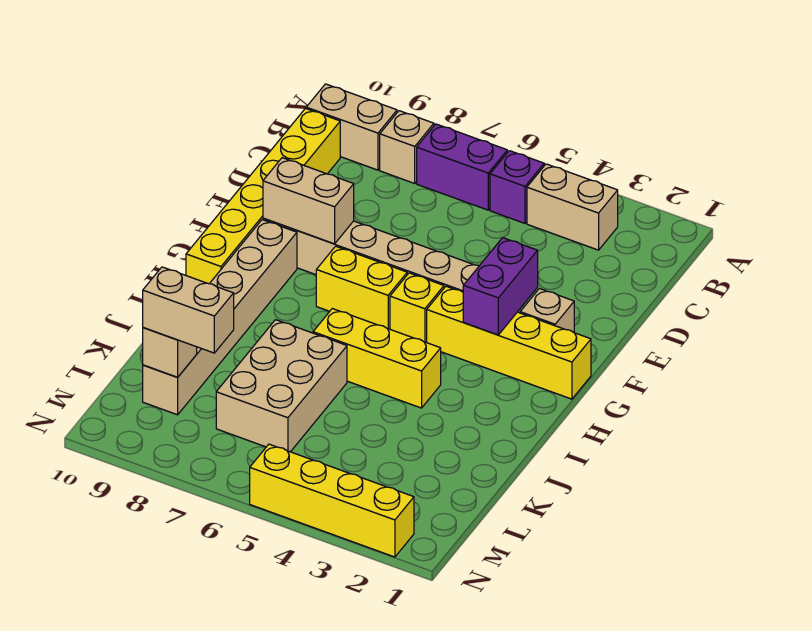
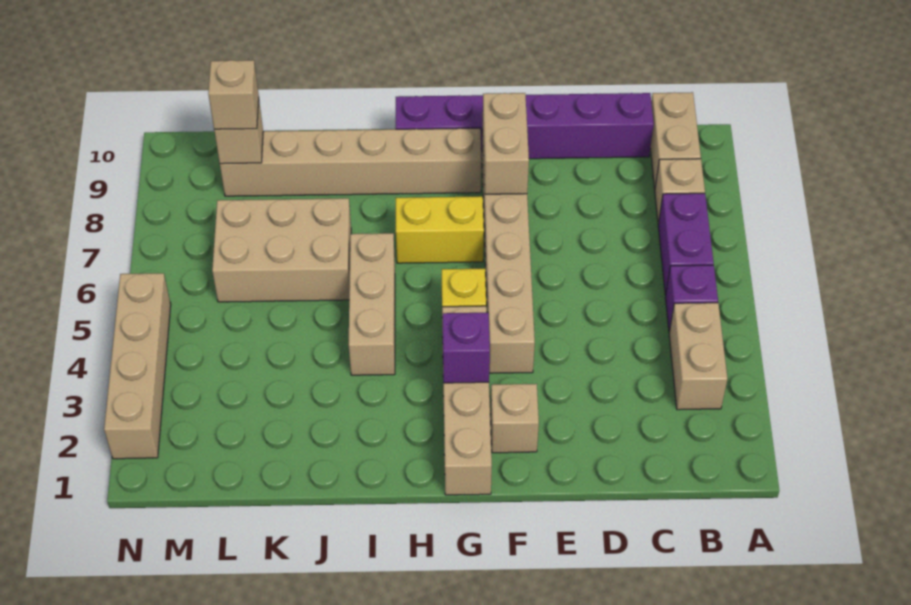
yellow brick C10:H10 level 1 -> purple brick C10:H10 level 1
purple brick F3:G3 level 2 -> purple brick G3 level 2
yellow brick G1:G4 level 1 -> tan brick G1:G4 level 1
yellow brick G6:G7 level 1 -> yellow brick G7:H7 level 1
yellow brick I4:I6 level 1 -> tan brick I4:I6 level 1
tan brick L8:L9 level 3 -> tan brick L9 level 3
yellow brick N2:N5 level 1 -> tan brick N2:N5 level 1

